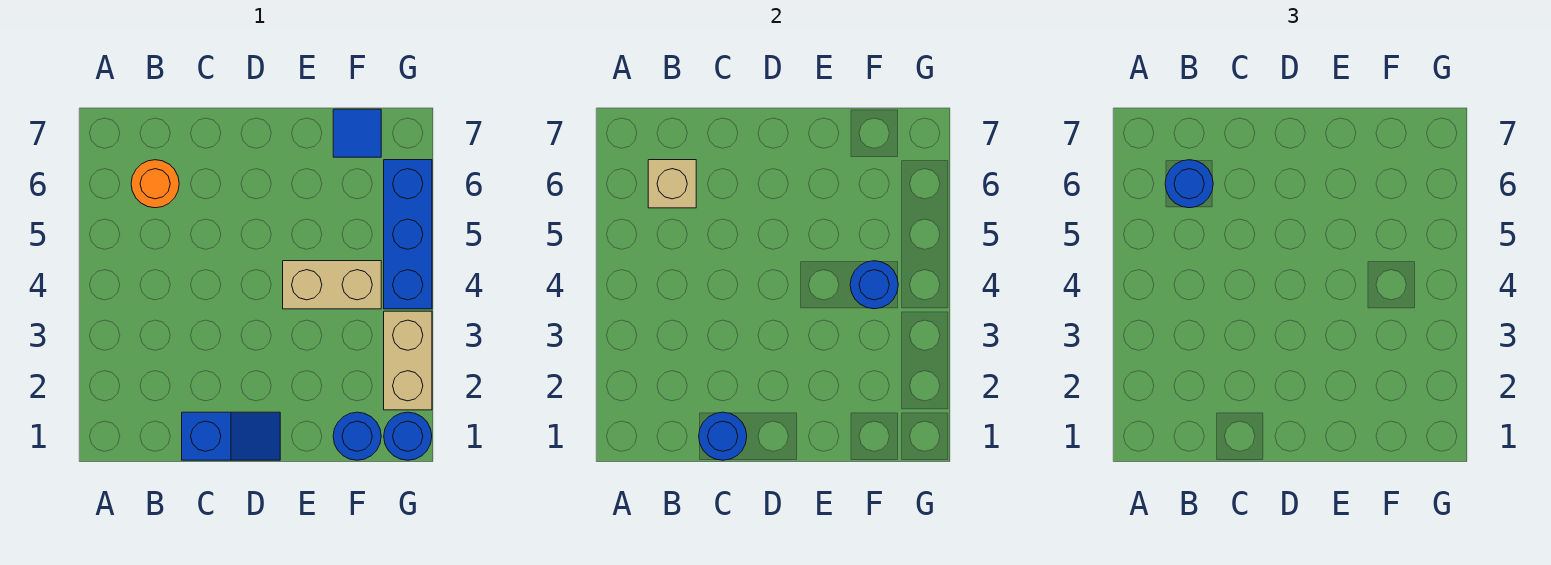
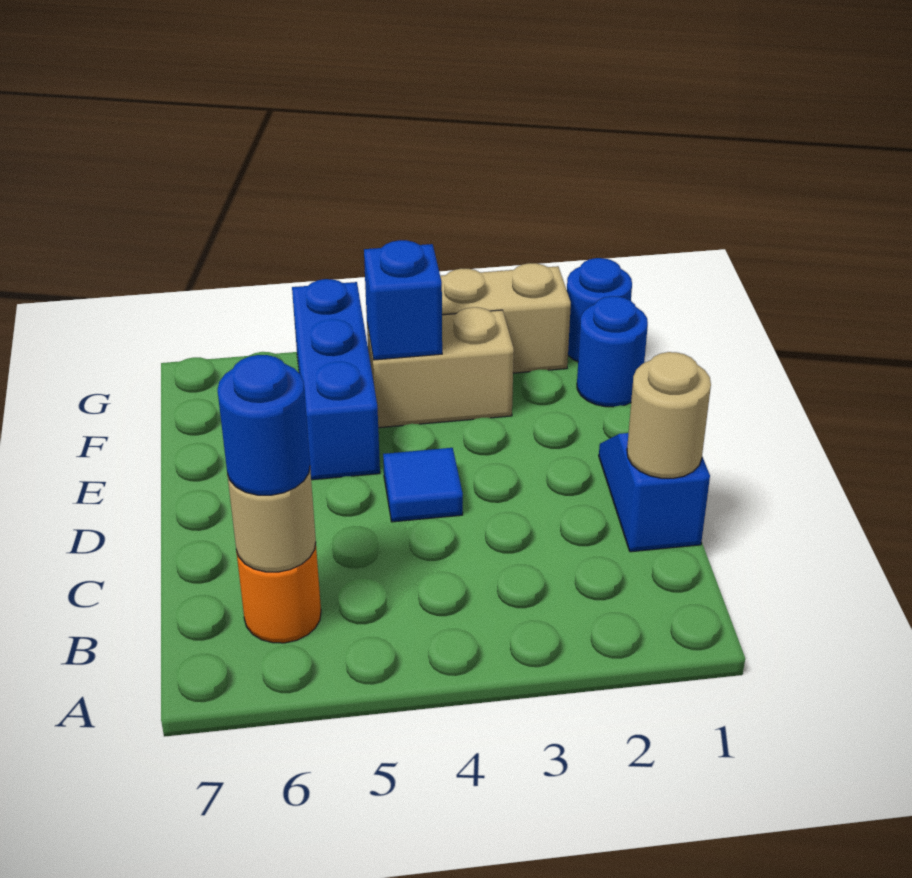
tan brick B6 level 2 -> tan round brick B6 level 2
blue round brick C1 level 2 -> tan round brick C1 level 2
tan brick E4:F4 level 1 -> tan brick F3:F4 level 1
blue round brick F4 level 2 -> blue brick F4 level 2
blue tile F7 level 1 -> blue tile D4 level 1
blue brick G4:G6 level 1 -> blue brick E5:G5 level 1

